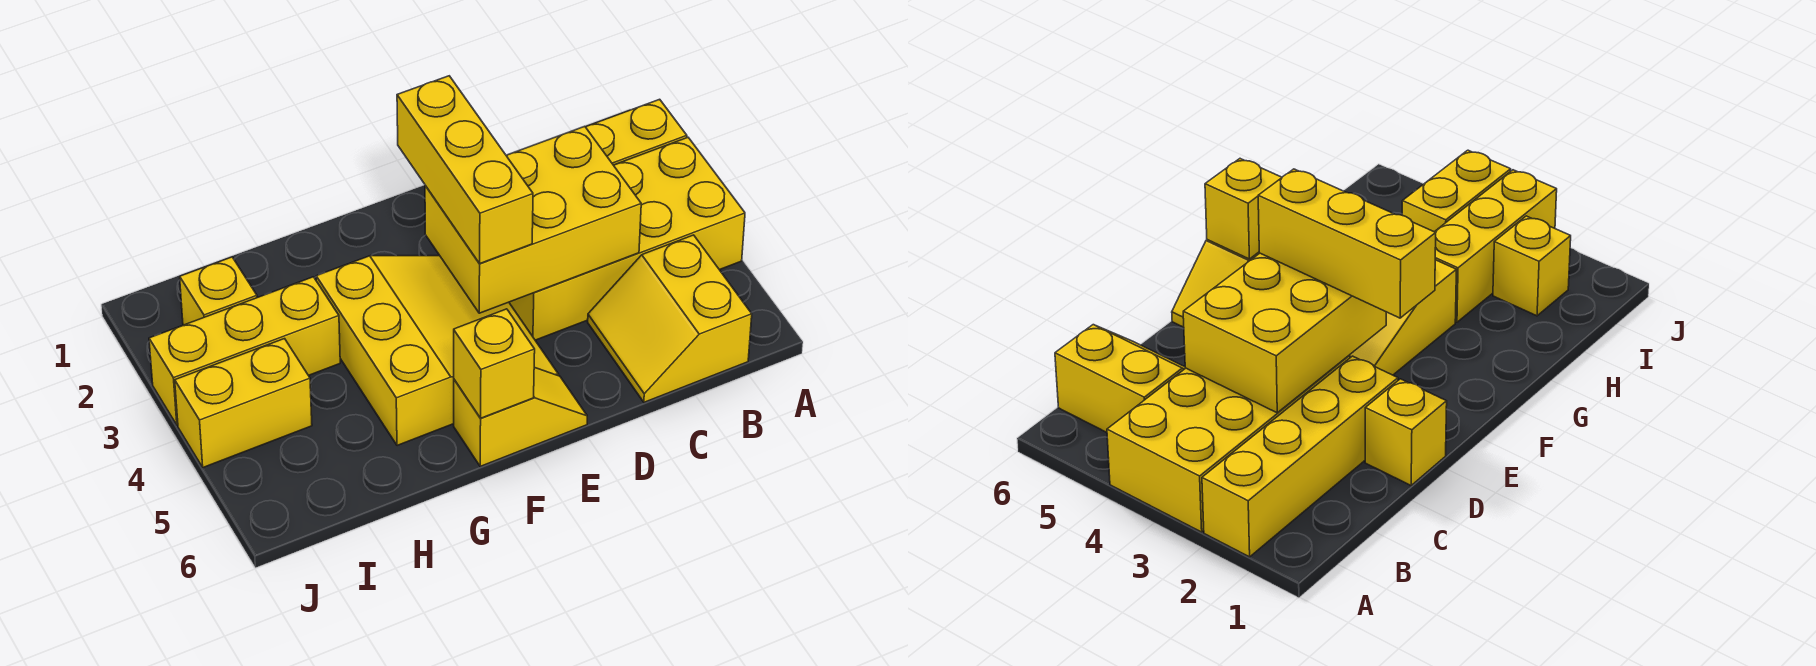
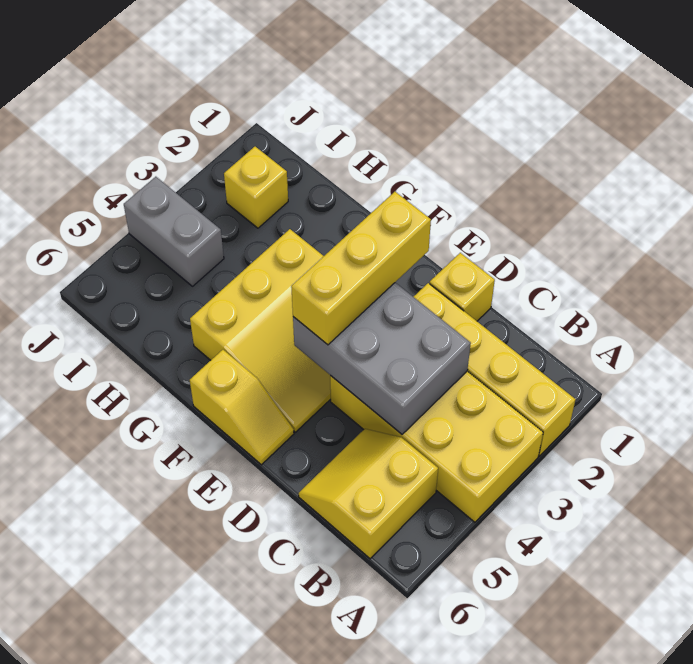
yellow brick C3:E4 level 2 -> grey brick C3:E4 level 2
yellow brick F6 level 2 -> none
yellow brick H3:J3 level 1 -> none
yellow brick I4:J4 level 1 -> grey brick I4:J4 level 1

